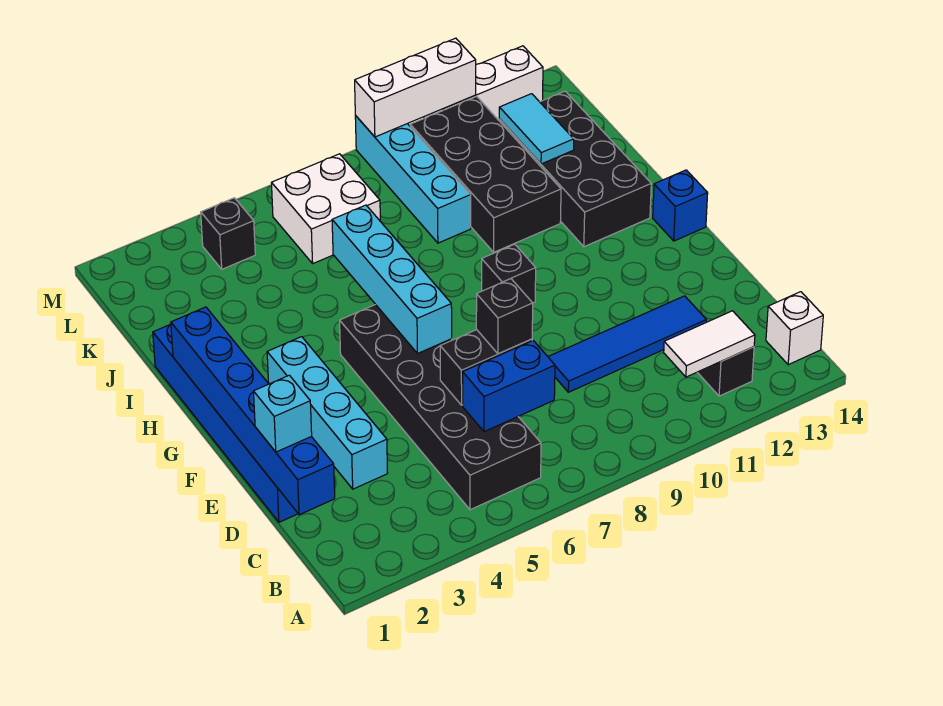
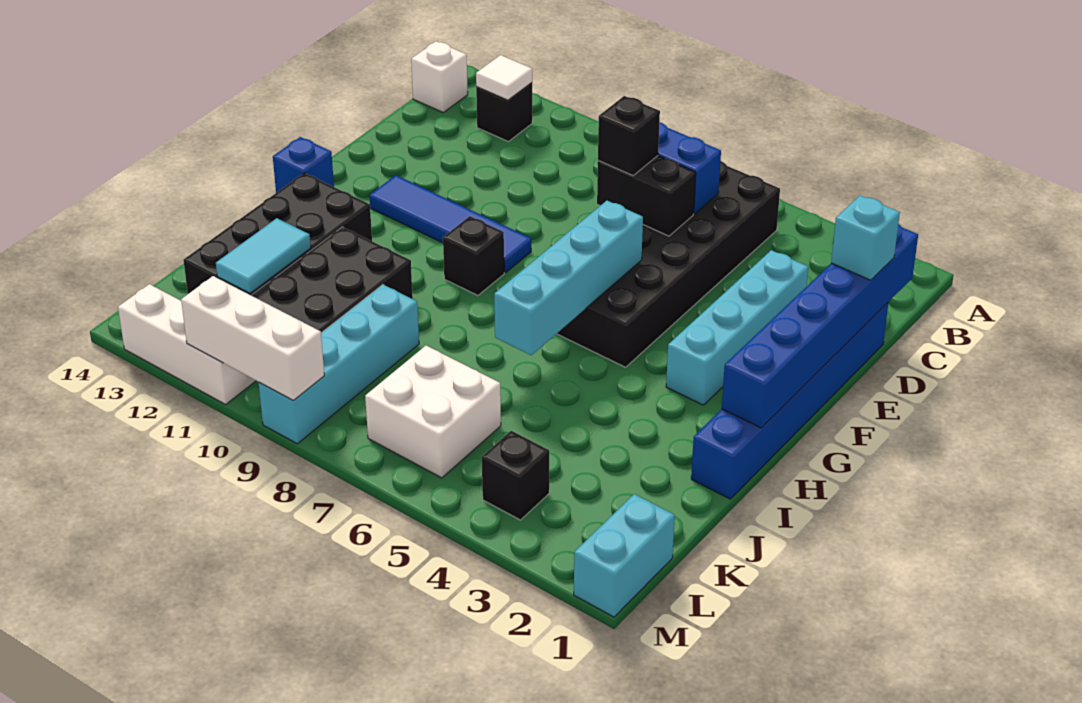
white tile B11:B12 level 2 -> white tile B12 level 2
blue tile D9:D12 level 1 -> blue tile F9:F12 level 1
none -> cyan brick L1:M1 level 1

